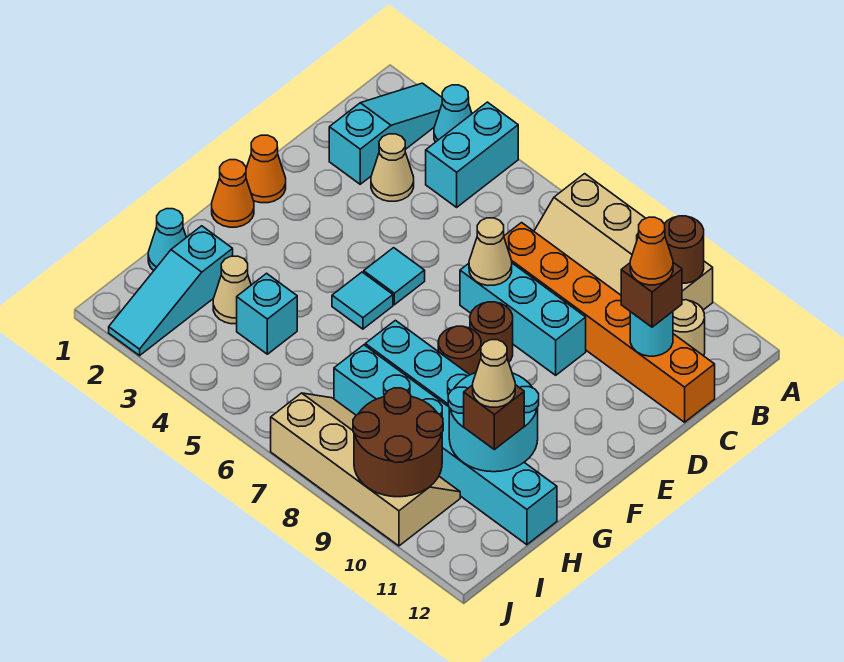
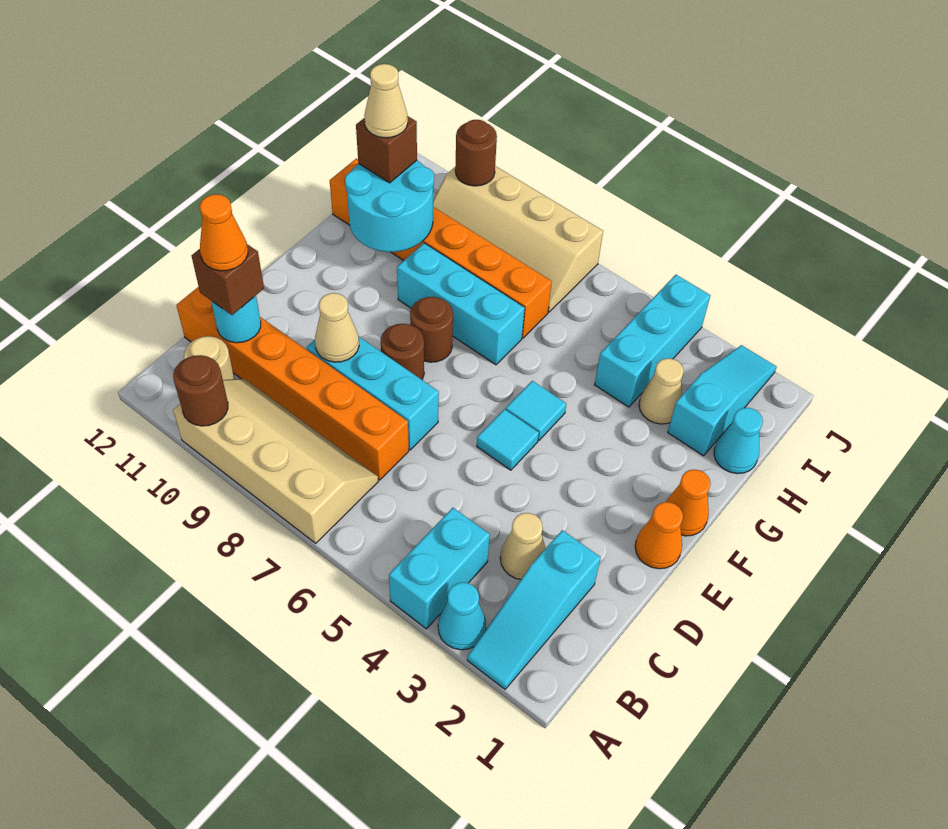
tan cone D7 level 2 -> tan cone D9 level 2
cyan brick H4 level 1 -> cyan brick H4:J4 level 1
cyan brick H7:H12 level 1 -> orange brick H7:H12 level 1
brown round brick I9:J10 level 2 -> brown round brick J10 level 2

